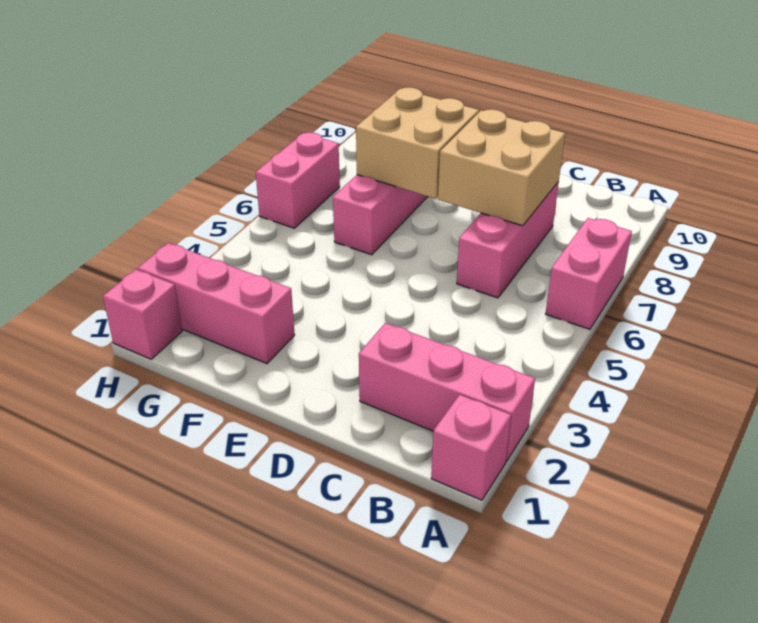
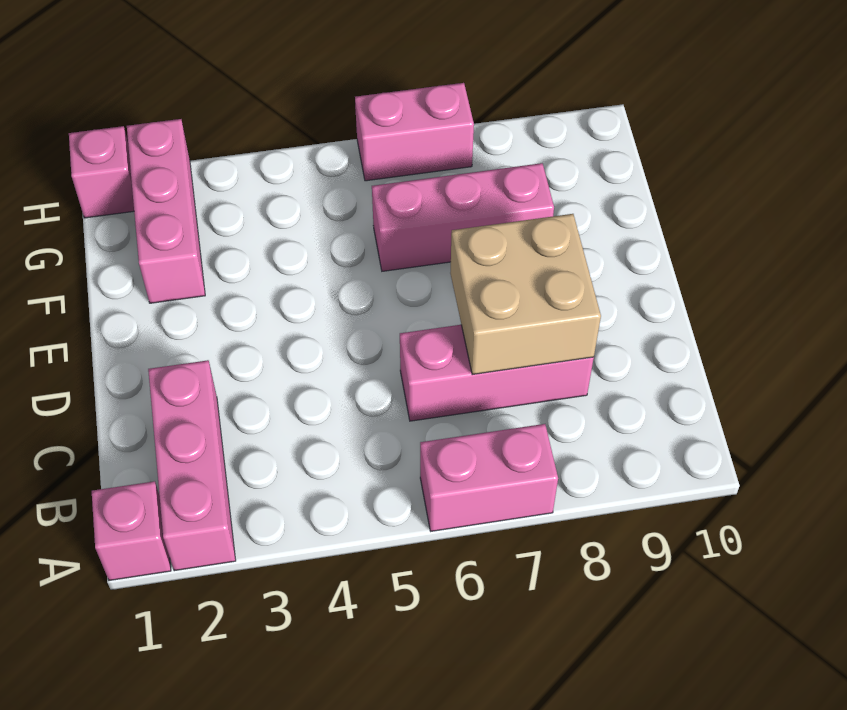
tan brick E7:F8 level 2 -> none

